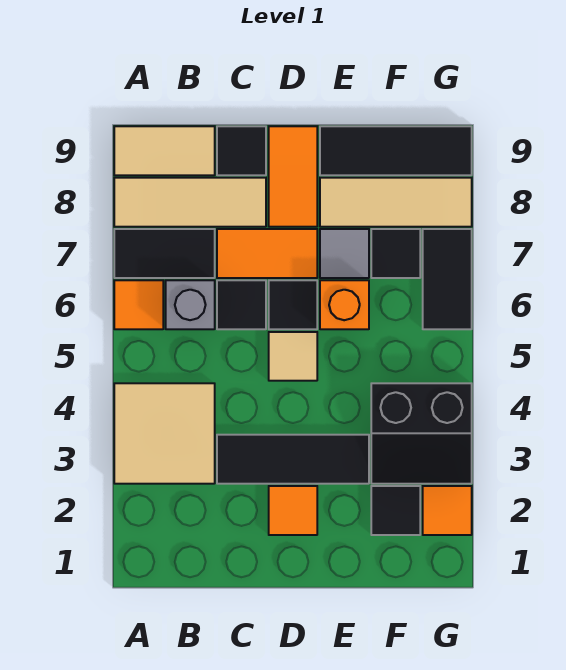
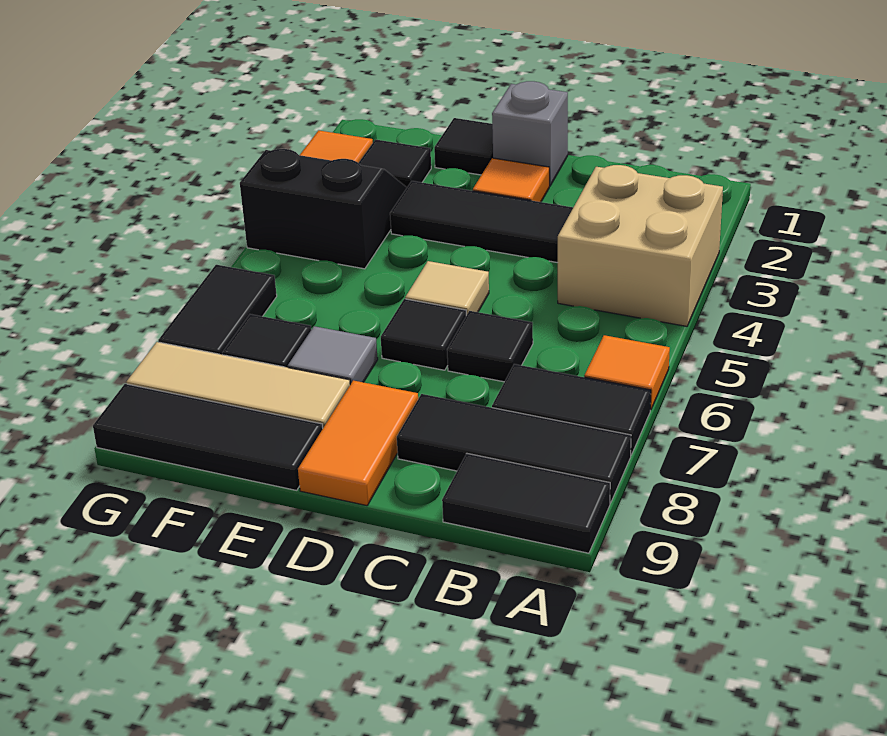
tan tile A3:B4 level 1 -> tan brick A3:B4 level 1
tan tile A8:C8 level 1 -> black tile A8:C8 level 1
tan tile A9:B9 level 1 -> black tile A9:B9 level 1
grey brick B6 level 1 -> grey brick D1 level 1
orange tile C7:D7 level 1 -> none
black tile C9 level 1 -> black tile E1 level 1
orange brick E6 level 1 -> none

